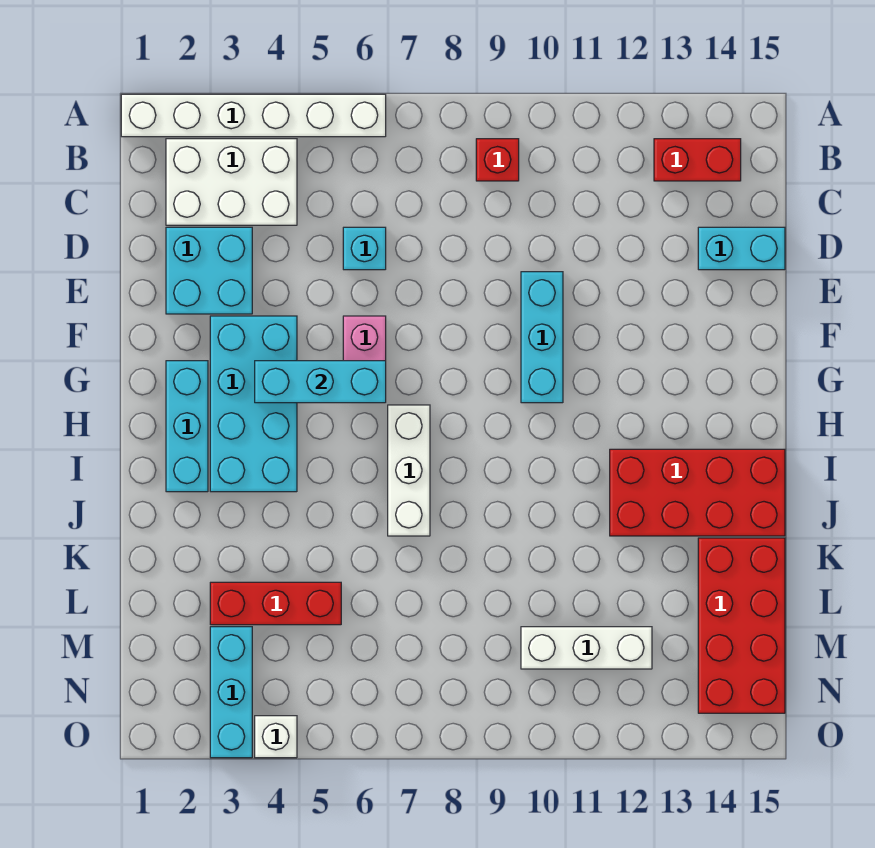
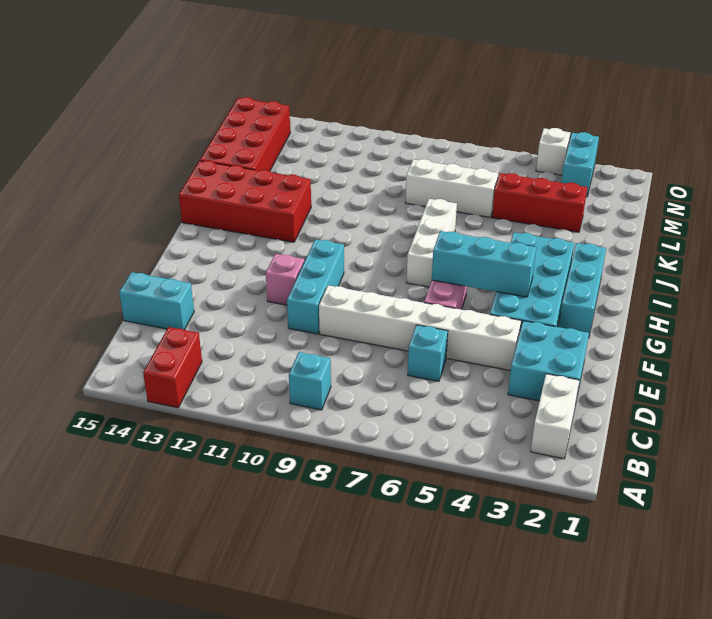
white brick A1:A6 level 1 -> white brick E4:E9 level 1
white brick B2:C4 level 1 -> white brick B2:C2 level 1
red brick B9 level 1 -> cyan brick B9 level 1
red brick B13:B14 level 1 -> red brick A13:B13 level 1
none -> pink brick F11 level 1
cyan brick M3:O3 level 1 -> cyan brick N3:O3 level 1
white brick M10:M12 level 1 -> white brick L6:L8 level 1

